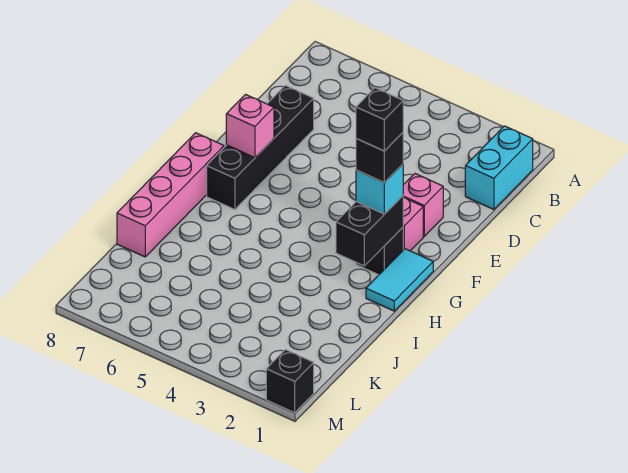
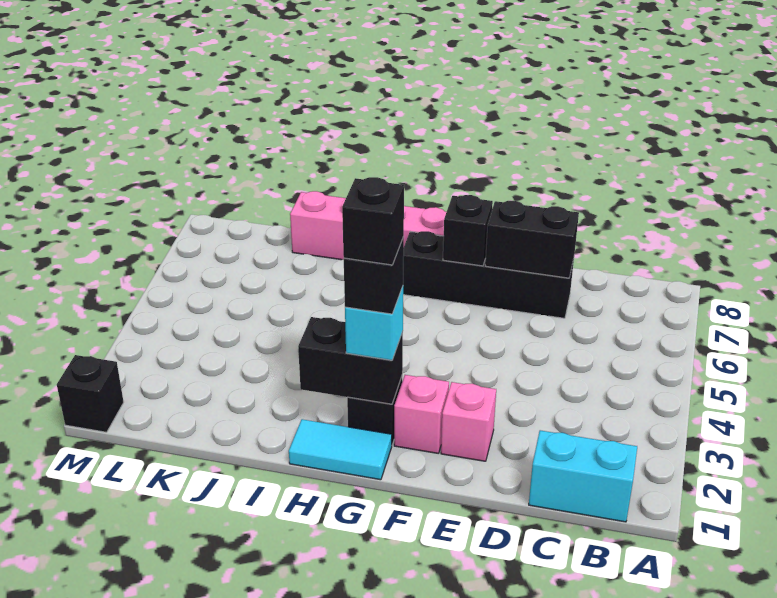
none -> black brick D7:E7 level 2
pink brick F7 level 2 -> black brick F7 level 2

